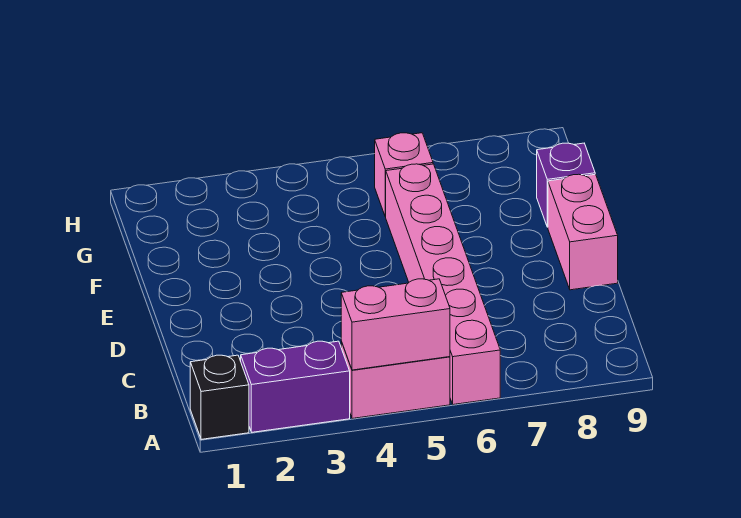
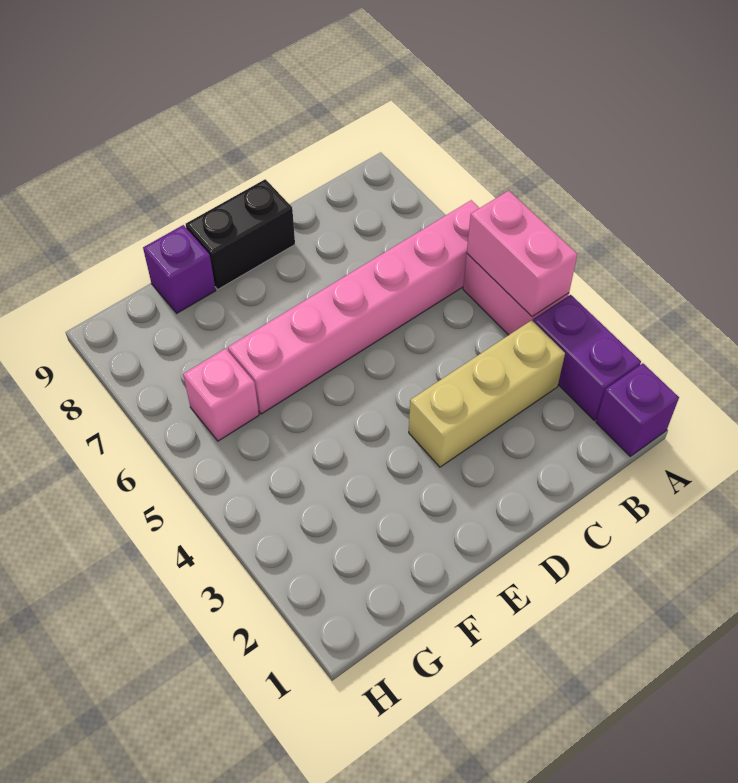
black brick A1 level 1 -> purple brick A1 level 1
none -> tan brick B3:D3 level 1
pink brick D9:E9 level 1 -> black brick D9:E9 level 1

